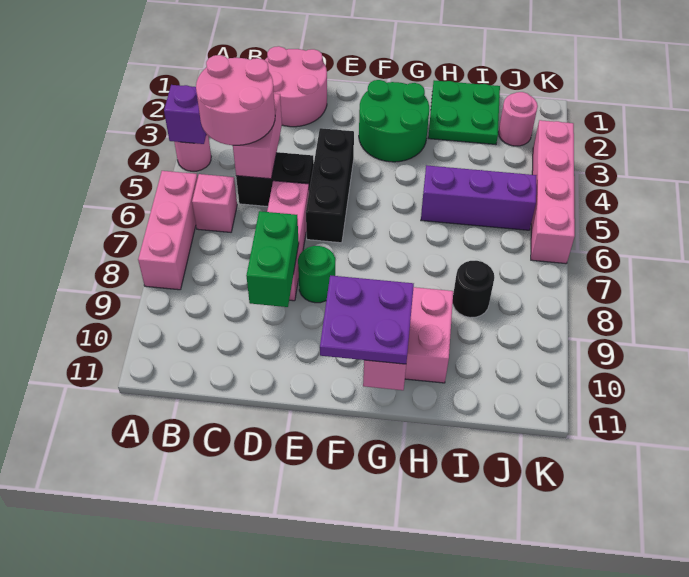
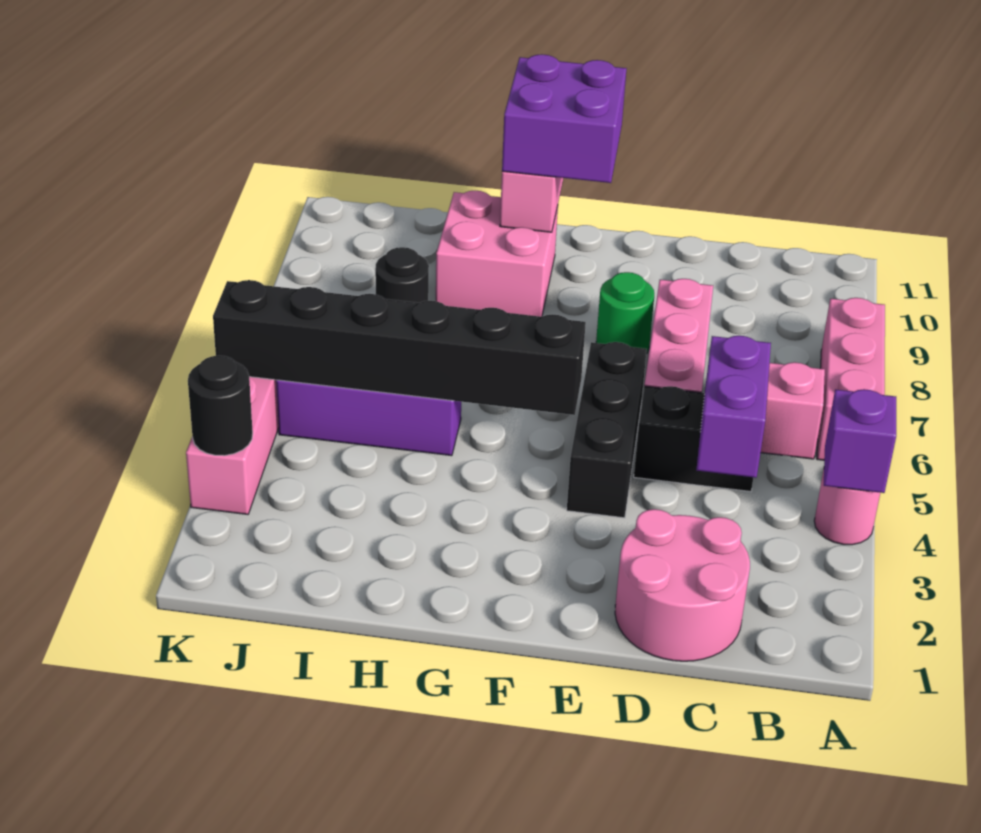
pink round brick B4:C5 level 3 -> none
pink brick C4:C5 level 2 -> purple brick C4:C5 level 2
green brick D8:D9 level 2 -> none
green round brick F2:G3 level 1 -> none
none -> black brick F5:K5 level 2
purple plate F10:G11 level 3 -> purple brick F10:G11 level 3
green plate H1:I2 level 1 -> none
pink round brick J2 level 1 -> none
none -> black round brick K3 level 2

